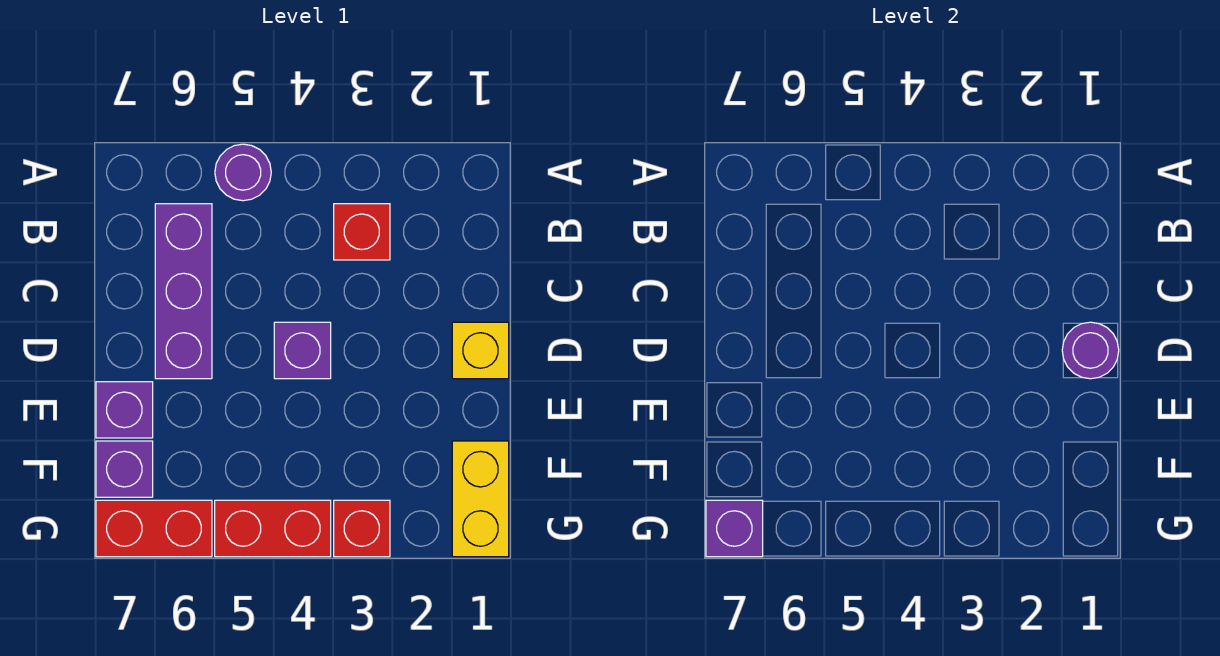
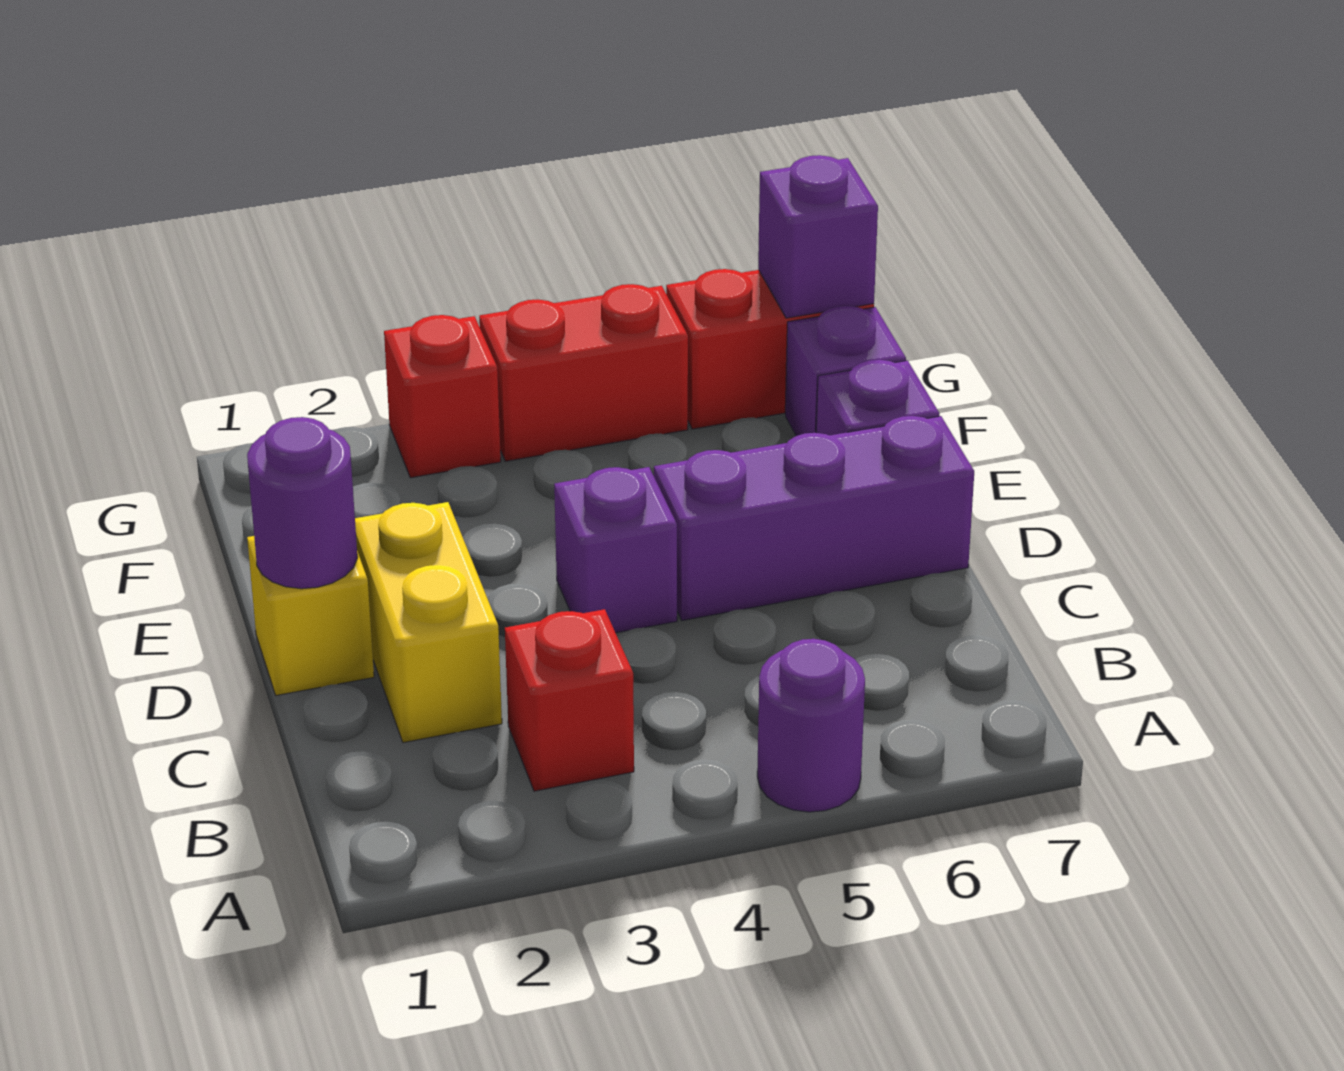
purple brick B6:D6 level 1 -> purple brick D5:D7 level 1
yellow brick F1:G1 level 1 -> yellow brick C2:D2 level 1

